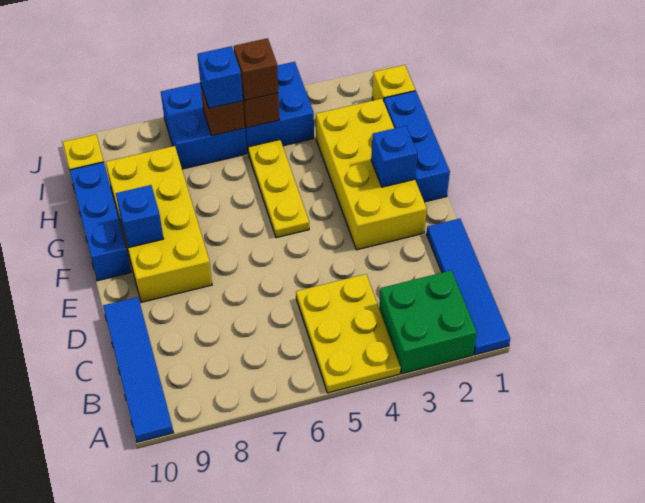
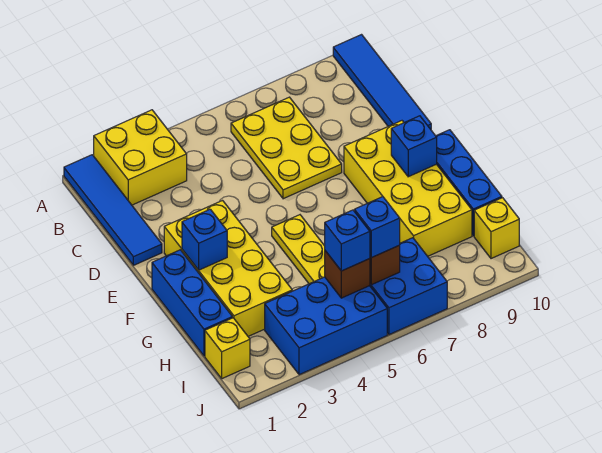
green brick A2:B3 level 1 -> yellow brick A2:B3 level 1
yellow plate A4:C5 level 1 -> yellow plate B6:D7 level 1
blue brick I4:J5 level 1 -> blue brick I3:J5 level 1
brown brick I5 level 3 -> blue brick I5 level 3

